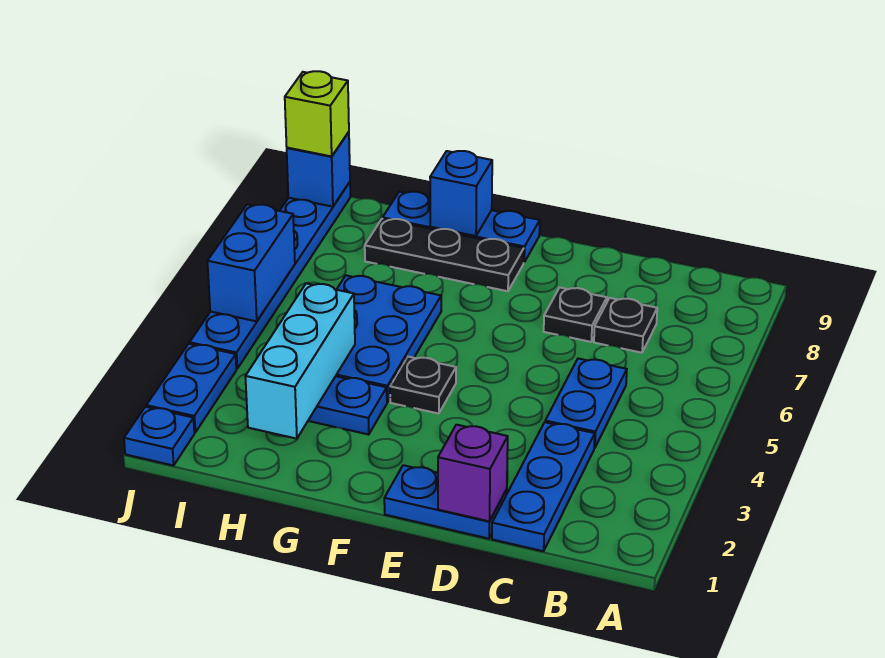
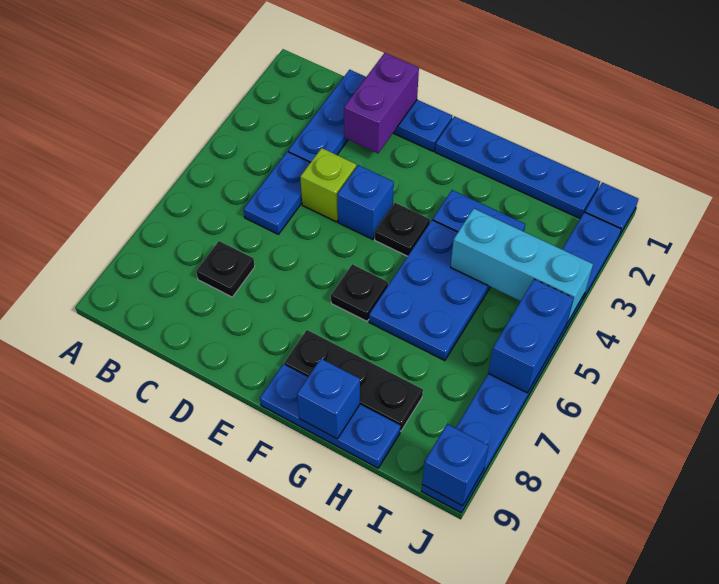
purple brick D1 level 2 -> purple brick D1:D2 level 2
black plate D7 level 1 -> black plate F6 level 1
none -> blue brick E4 level 1
none -> blue plate F1:I1 level 1
cyan brick H2:H4 level 2 -> cyan brick H4:J4 level 2
lime brick J9 level 3 -> lime brick D4 level 1

